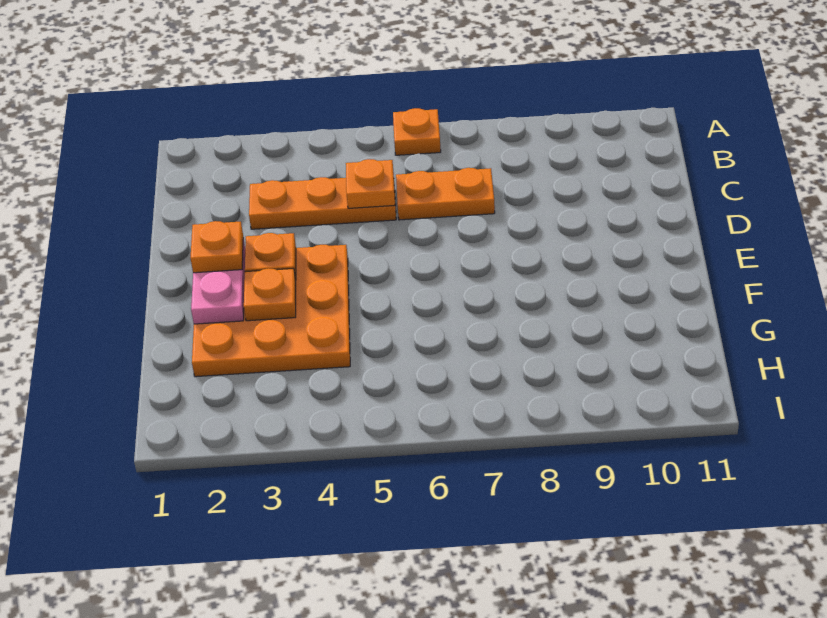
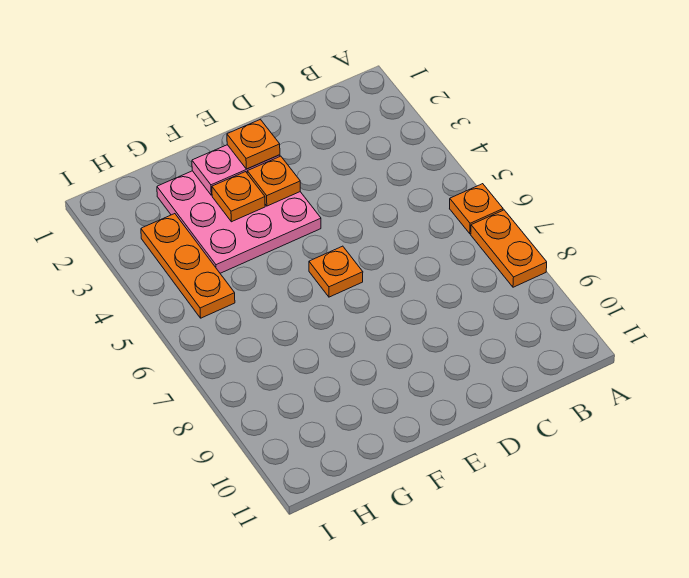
orange plate C3:C5 level 1 -> orange plate H3:H5 level 1
orange plate C5 level 2 -> orange plate E6 level 1
orange plate C6:C7 level 1 -> orange plate A7:A8 level 1
orange plate E2:G4 level 1 -> pink plate E2:G4 level 1

